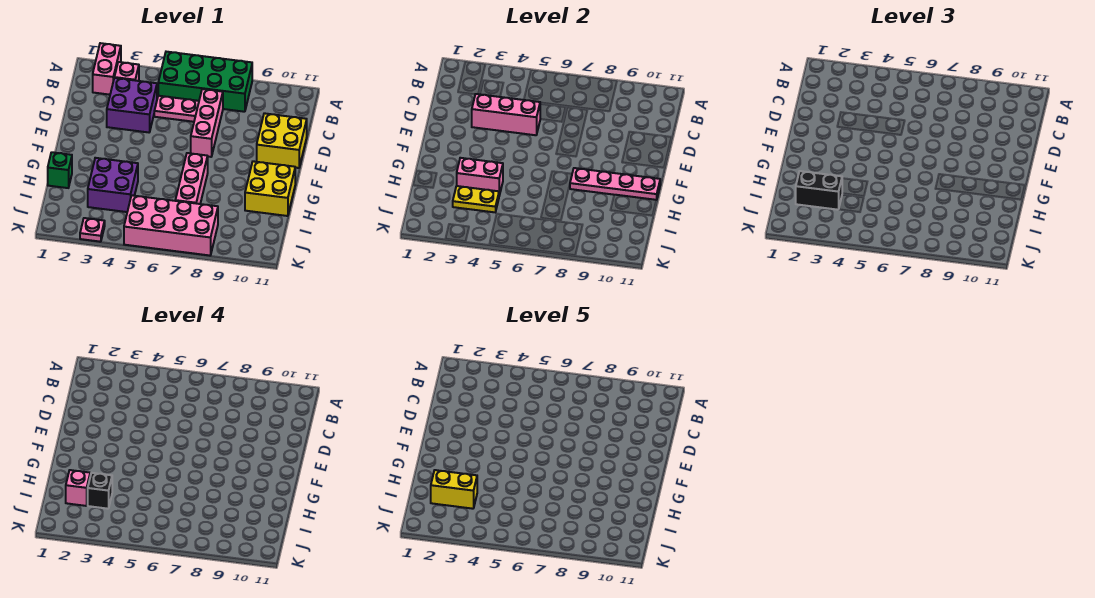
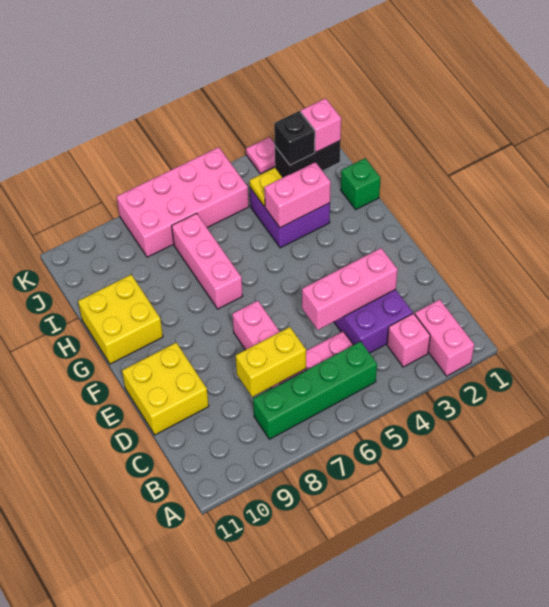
green brick A5:B8 level 1 -> green brick B5:B8 level 1
pink plate G8:G11 level 2 -> none
yellow brick I2:I3 level 5 -> yellow brick C7:C8 level 2

